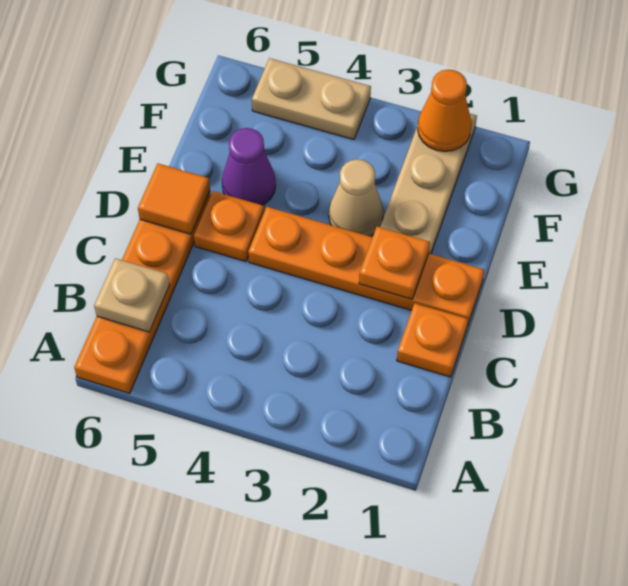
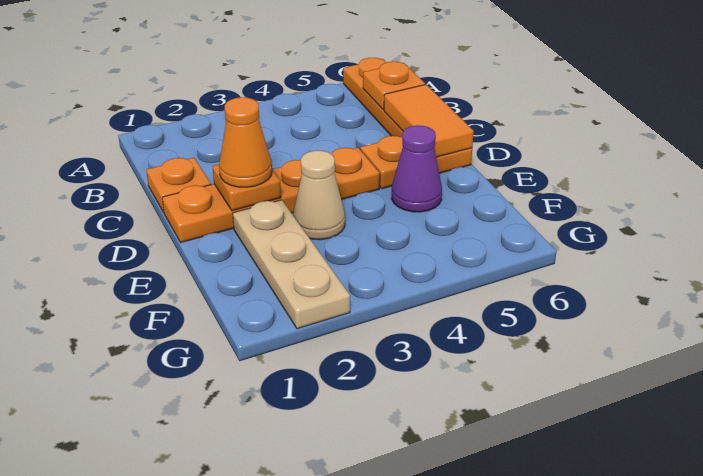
tan plate B6 level 2 -> orange plate B6 level 2
orange tile D6 level 2 -> orange tile C6:D6 level 2
orange cone G2 level 2 -> orange cone D2 level 3
tan plate G4:G5 level 1 -> none

